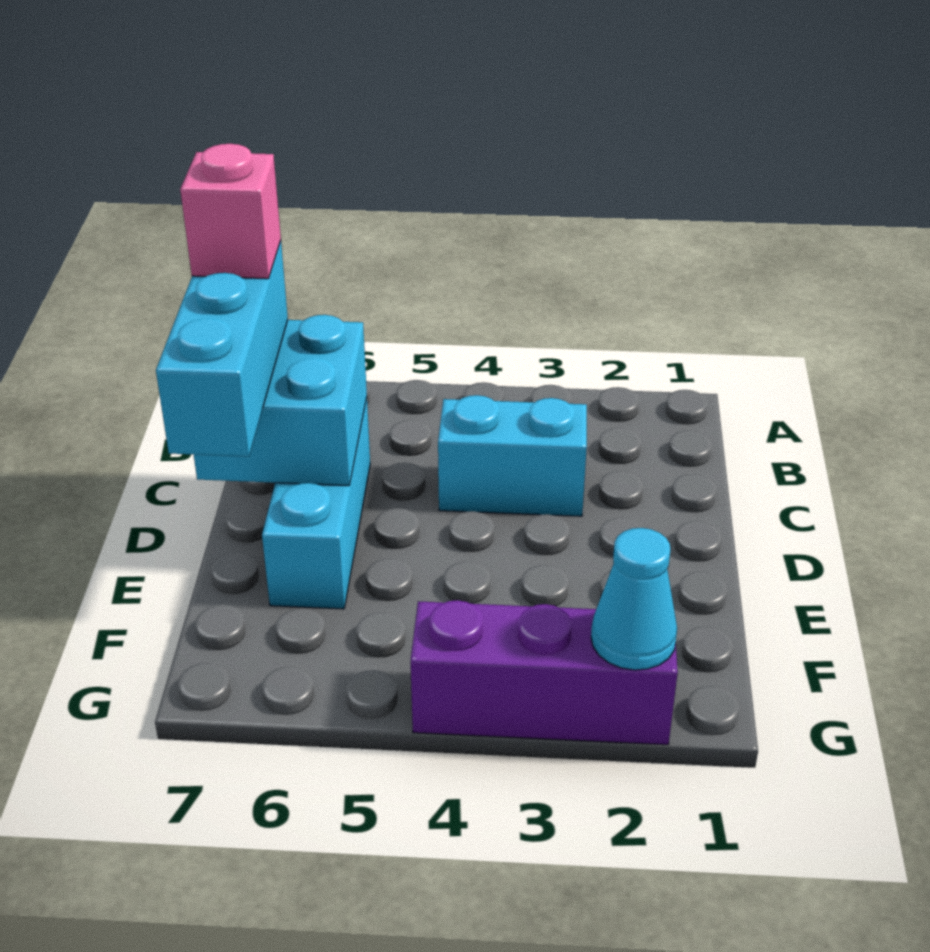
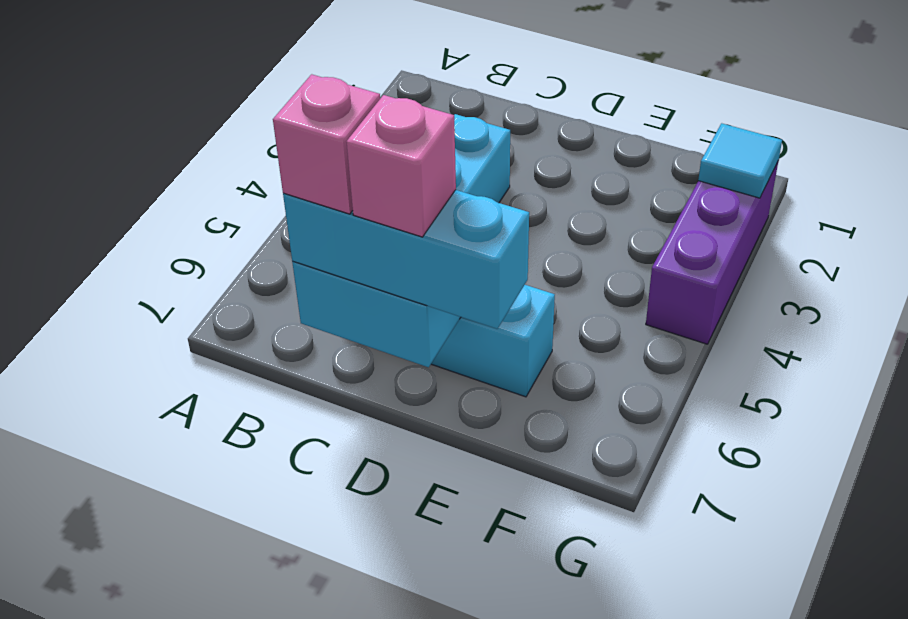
none -> pink brick D7 level 4
cyan cone G2 level 2 -> cyan tile G2 level 2

